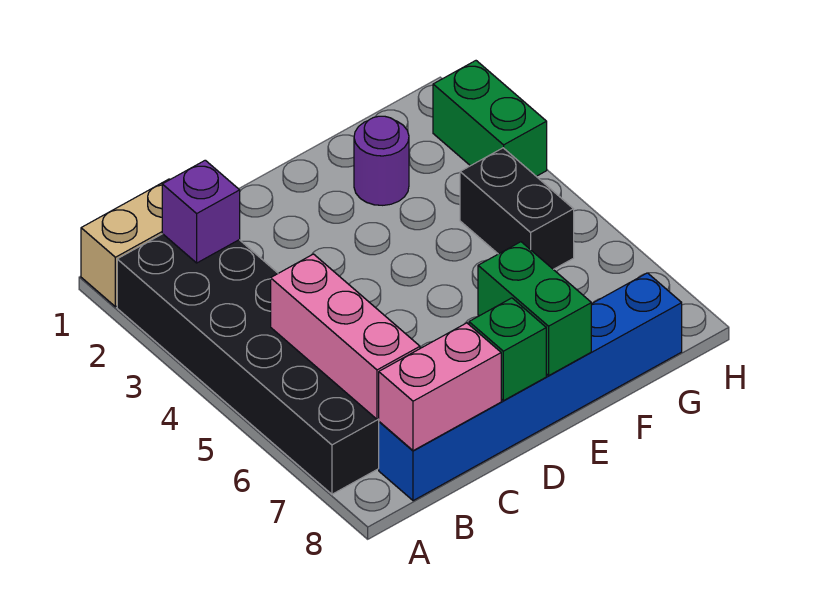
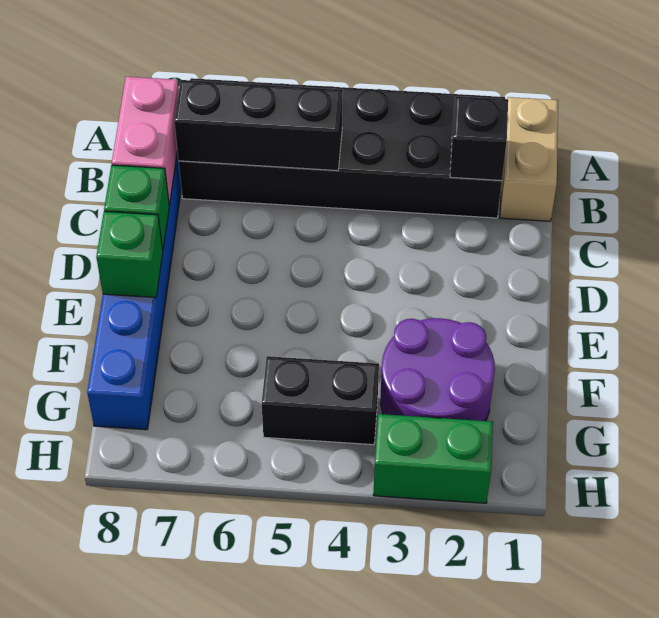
purple brick B2 level 2 -> black brick B2 level 2
pink brick B5:B7 level 2 -> black brick B5:B7 level 2
green brick E7:E8 level 2 -> green brick E8 level 2
purple round brick F2 level 1 -> purple round brick F2:G3 level 1

